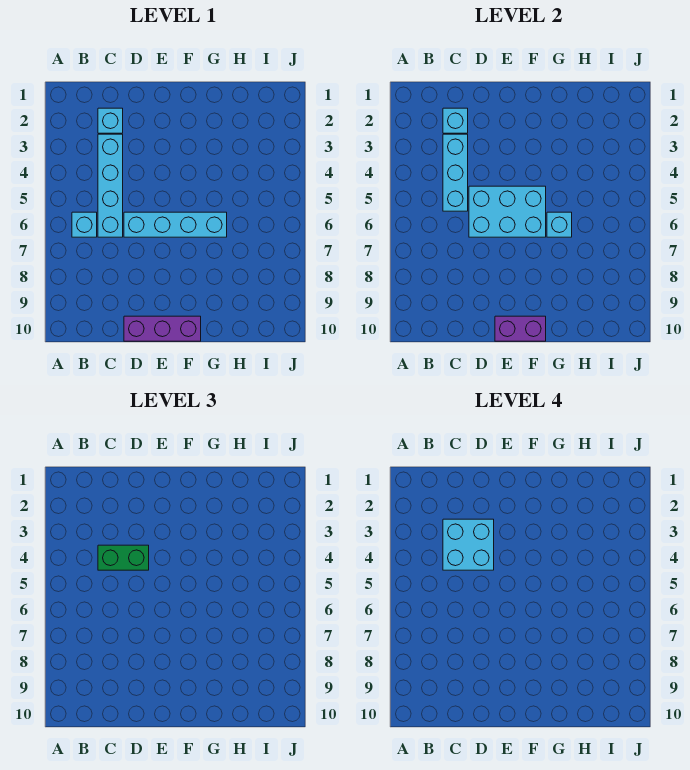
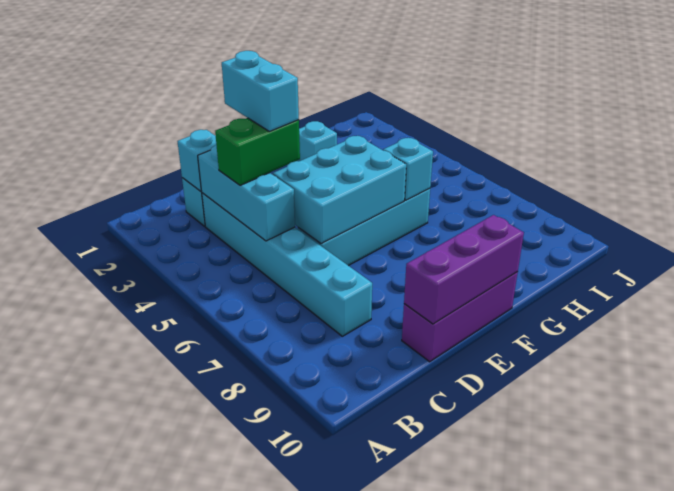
cyan brick B6 level 1 -> cyan brick G2 level 1
cyan brick C3:C6 level 1 -> cyan brick C3:C8 level 1
cyan brick C3:D4 level 4 -> cyan brick D3:D4 level 4
purple brick E10:F10 level 2 -> purple brick D10:F10 level 2

